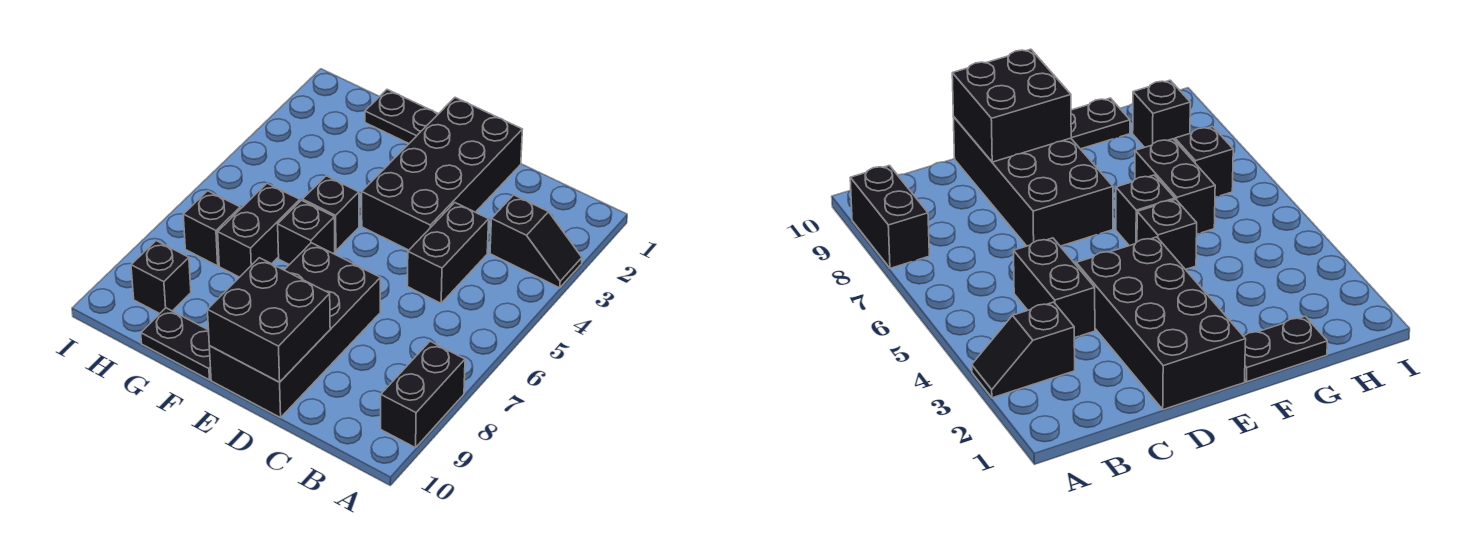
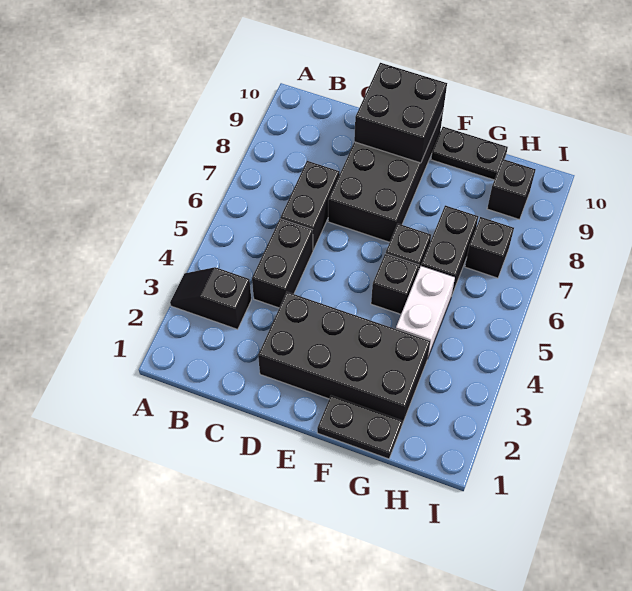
black brick A8:A9 level 1 -> black brick C6:C7 level 1
black brick D1:E4 level 1 -> black brick D2:G3 level 1
none -> white brick G4:G5 level 1

